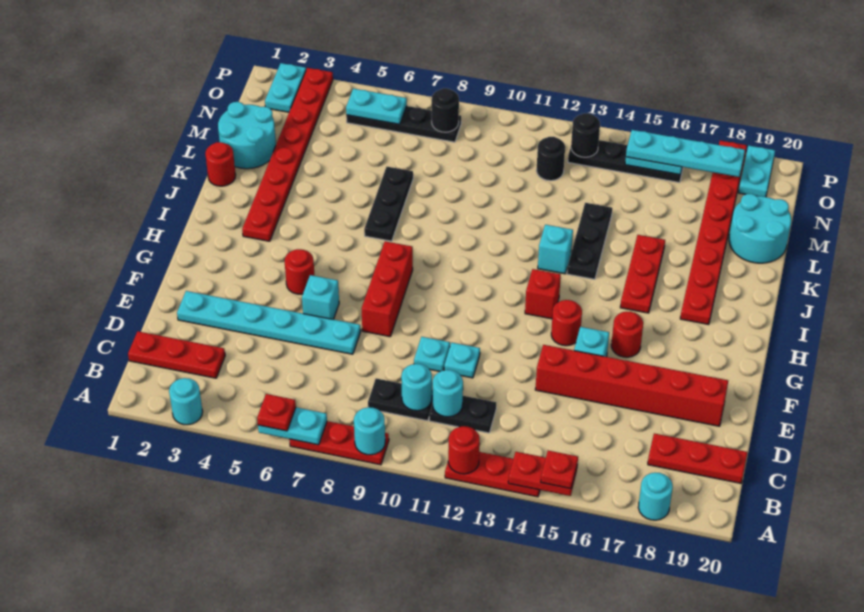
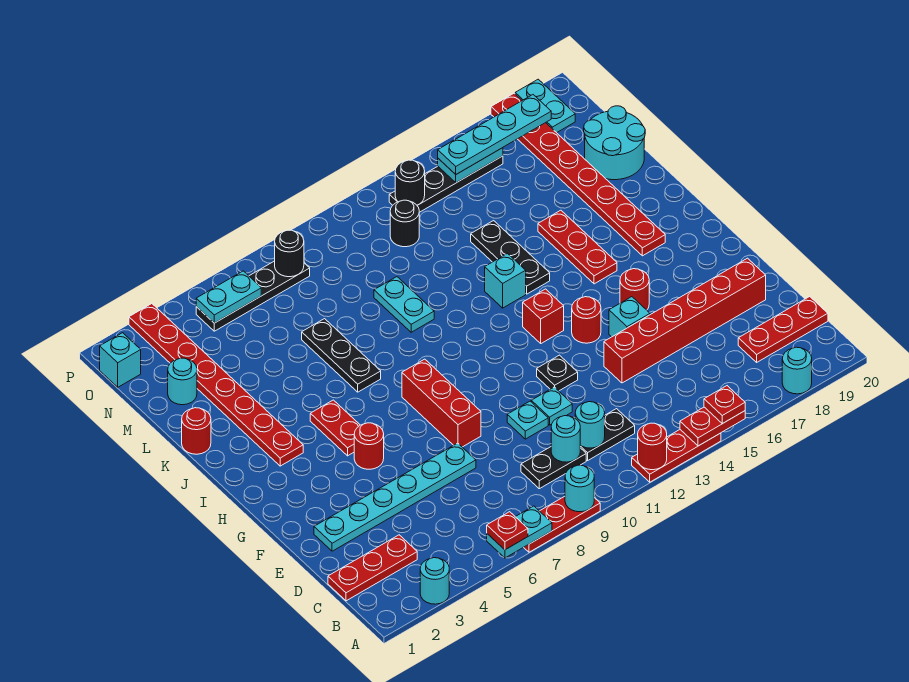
cyan brick F6 level 1 -> cyan brick O1 level 1
none -> black plate F12 level 1
none -> red plate H5:I5 level 1
cyan round brick L1:M2 level 1 -> cyan round brick M2 level 1
cyan plate O2:P2 level 1 -> cyan plate K10:L10 level 1

